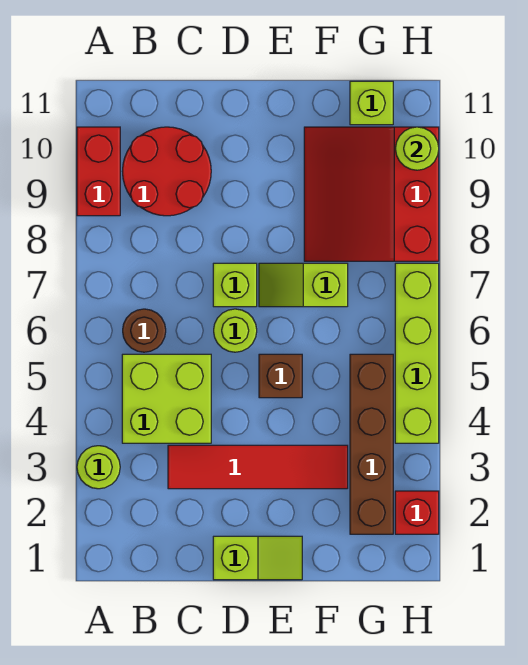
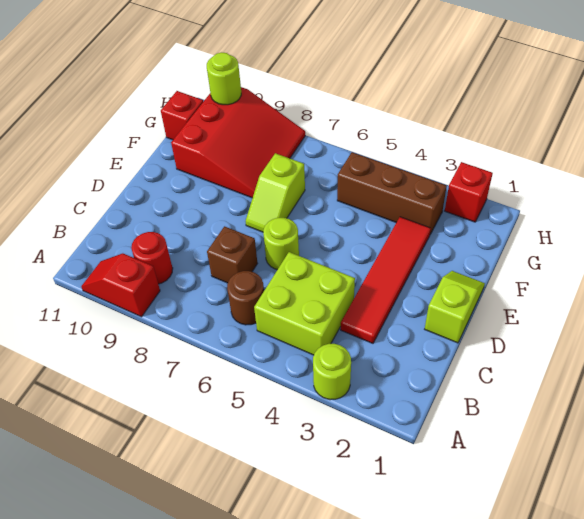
red brick A9:A10 level 1 -> red slope A9:A10 level 1 top 9
red round brick B9:C10 level 1 -> red round brick B9 level 1
lime brick D7 level 1 -> none
brown brick E5 level 1 -> brown brick C7 level 1
red slope F8:H10 level 1 top H -> red slope F8:H10 level 1 top 10
brown brick G2:G5 level 1 -> brown brick G3:G5 level 1
lime brick G11 level 1 -> red brick G11 level 1
lime brick H4:H7 level 1 -> none

